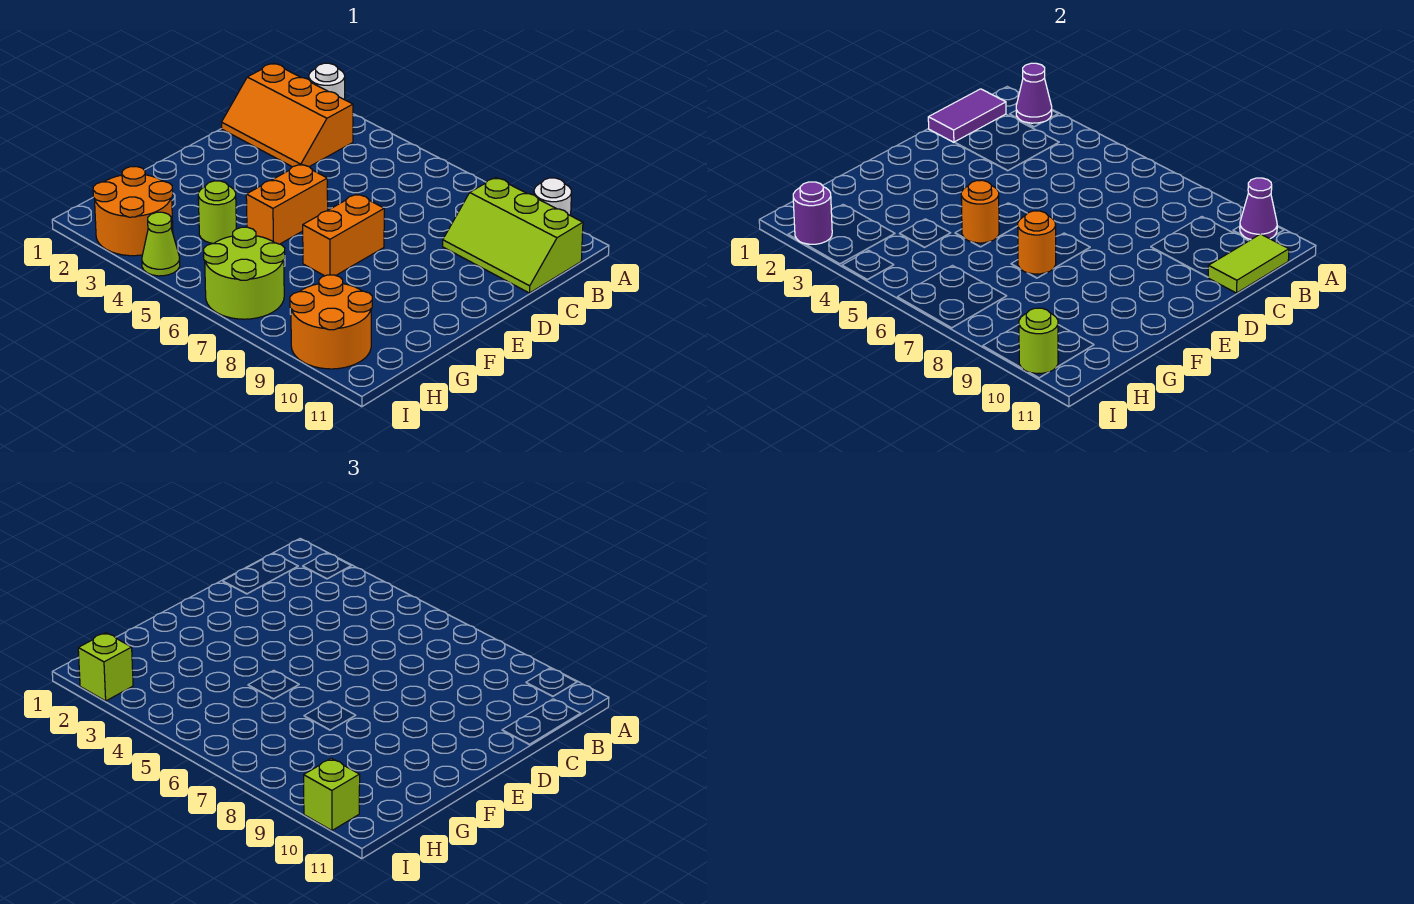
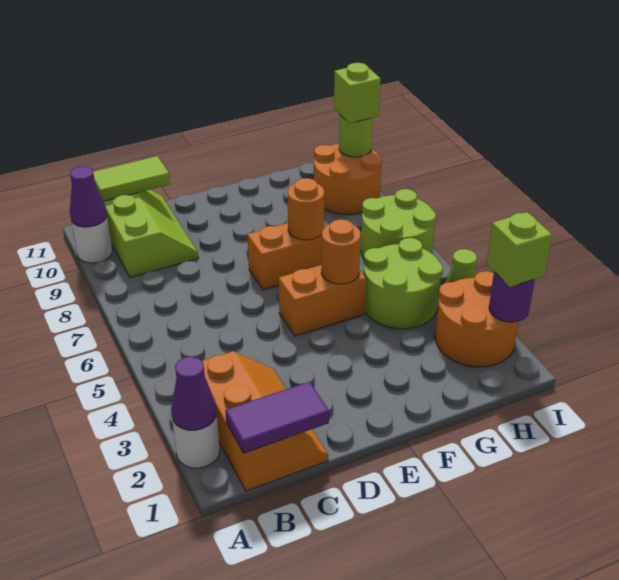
lime round brick G4 level 1 -> lime round brick G4:H5 level 1

